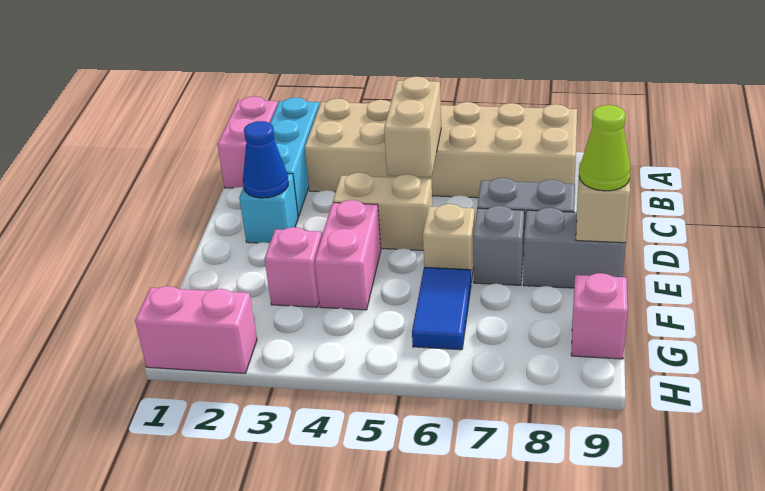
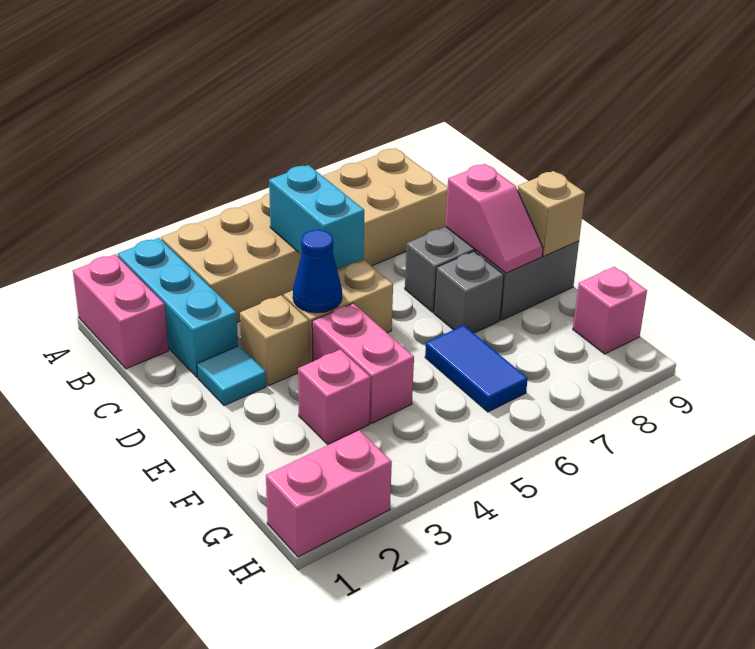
tan brick B5:C5 level 2 -> cyan brick B5:C5 level 2
cyan brick D2 level 1 -> cyan tile D2 level 1
blue cone D2 level 2 -> blue cone D4 level 2
none -> pink slope D8:E8 level 2 top D
tan brick E6 level 1 -> tan brick D3 level 1
lime cone E9 level 3 -> none

